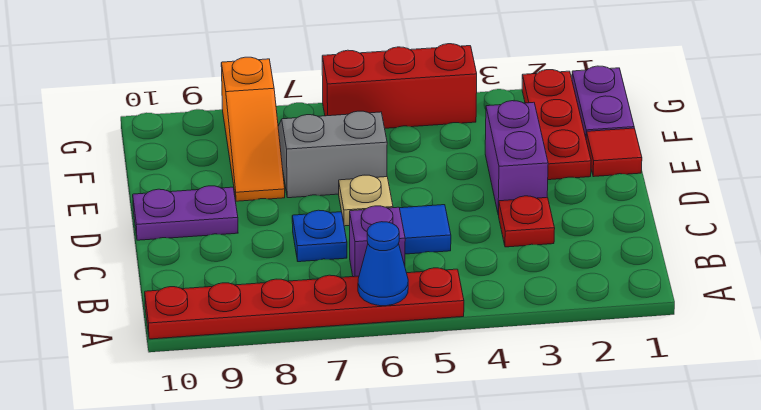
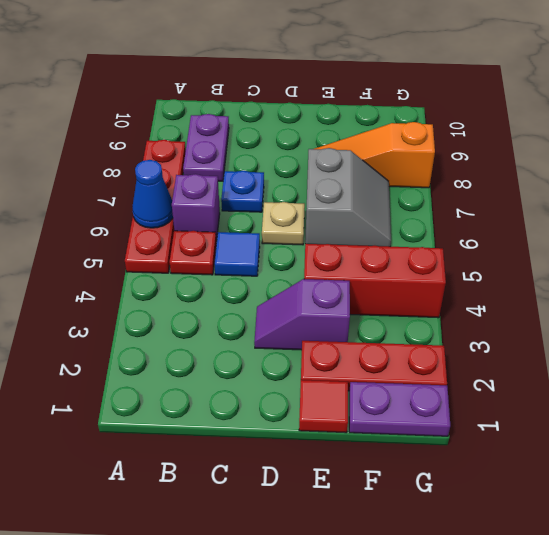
red plate A5:A10 level 1 -> red plate A5:A8 level 1
red plate C3 level 1 -> red plate B5 level 1
purple brick D3:E3 level 1 -> purple slope D3:E3 level 1 top E
purple plate D9:D10 level 1 -> purple plate B8:B9 level 1
red brick G4:G6 level 1 -> red brick E4:G4 level 1

